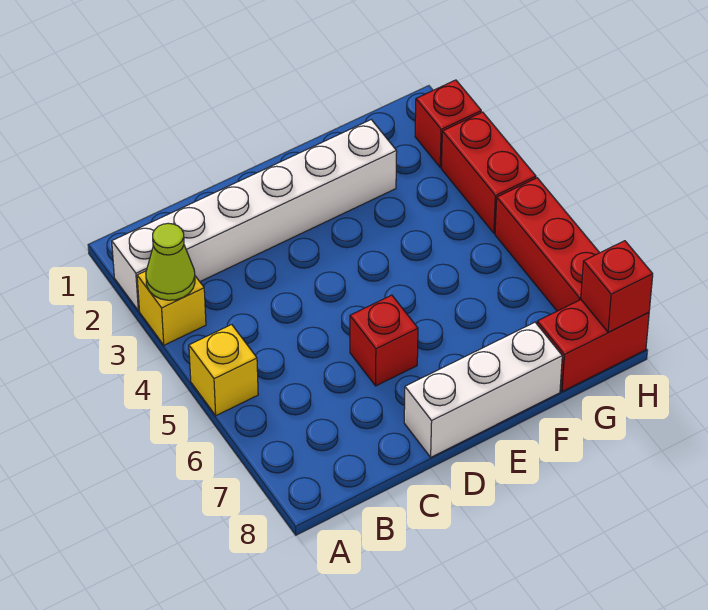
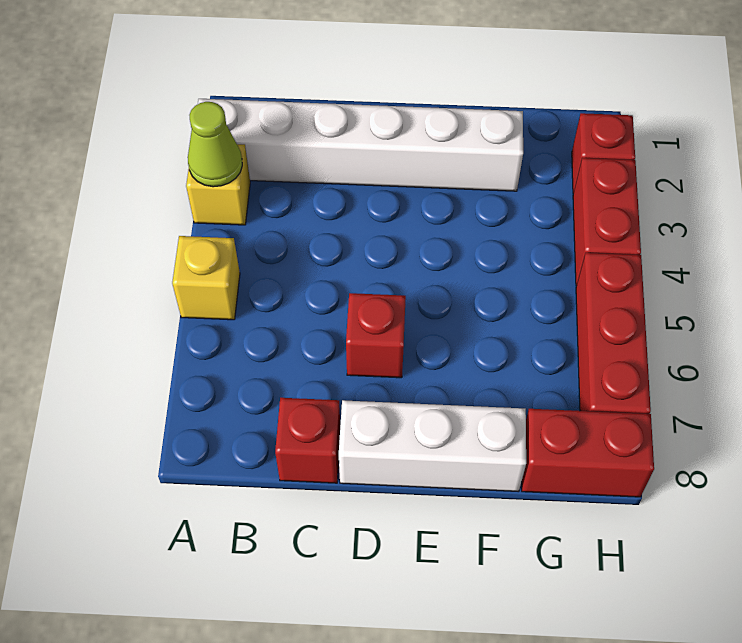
red brick H8 level 2 -> red brick C8 level 1

